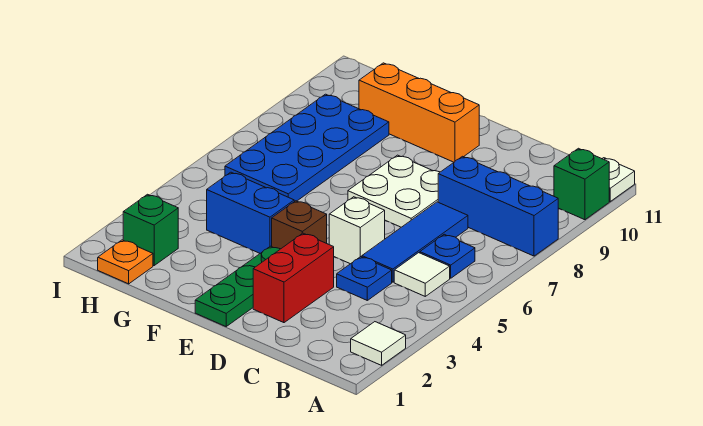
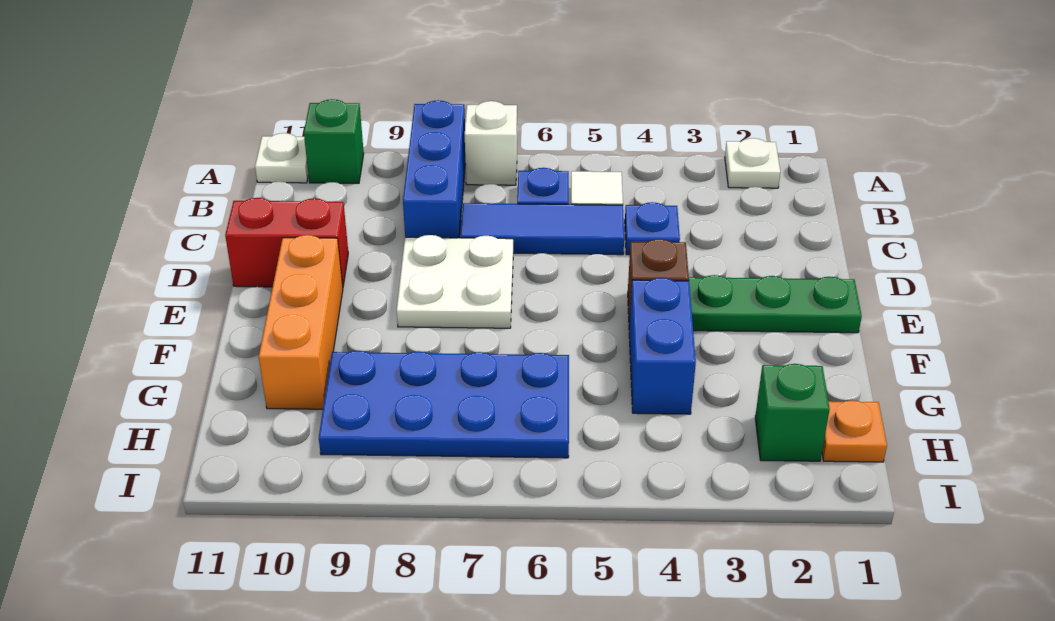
white tile A2 level 1 -> white plate A2 level 1
red brick D2:D3 level 1 -> red brick D10:D11 level 1
white brick D5 level 1 -> white brick A7 level 1

